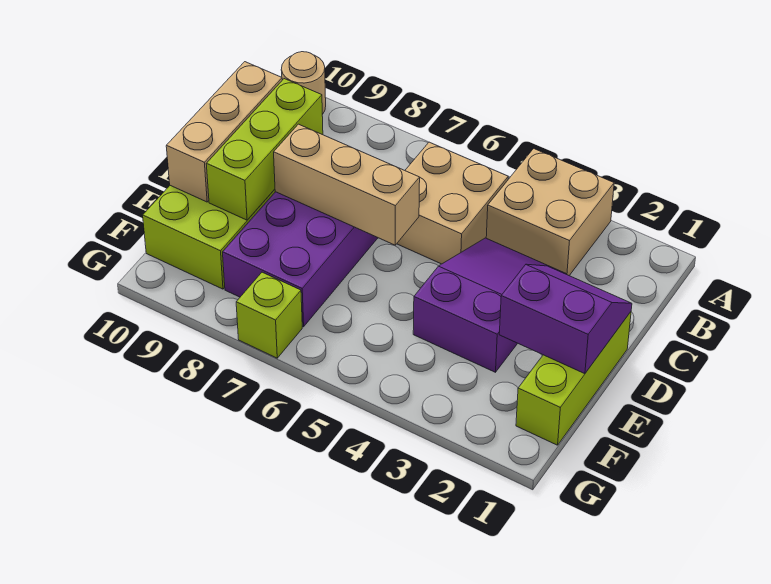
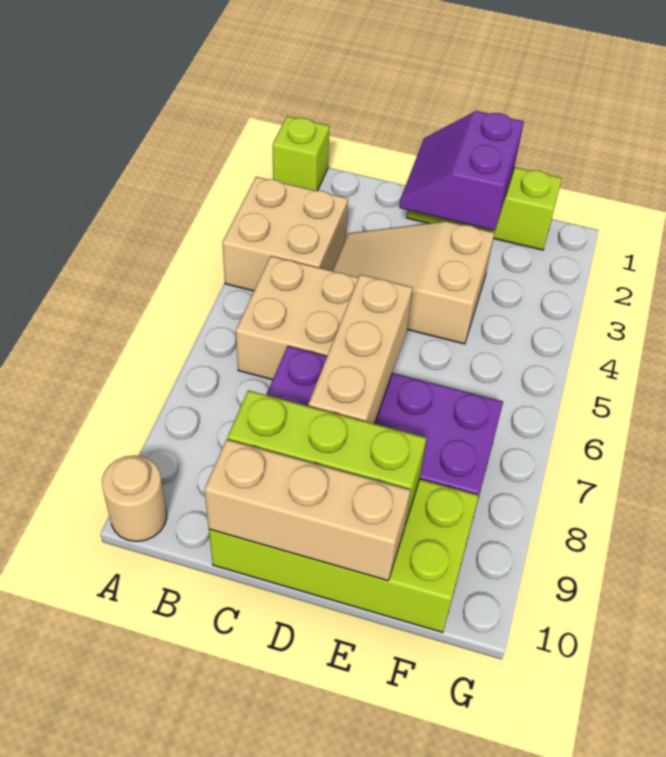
purple slope C3:E4 level 1 top E -> tan slope C3:E4 level 1 top E
lime brick G7 level 1 -> lime brick A1 level 1

